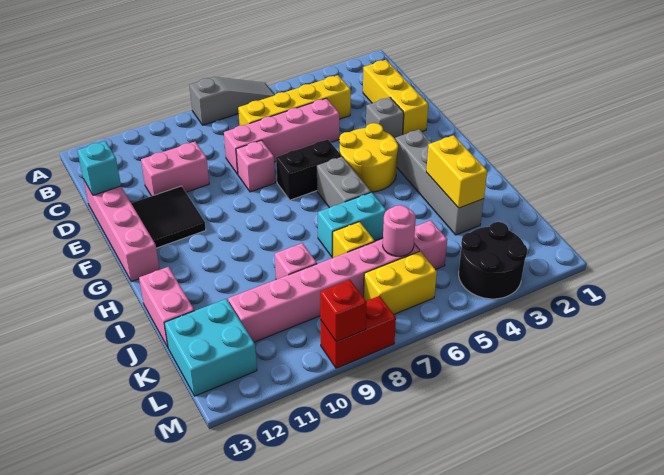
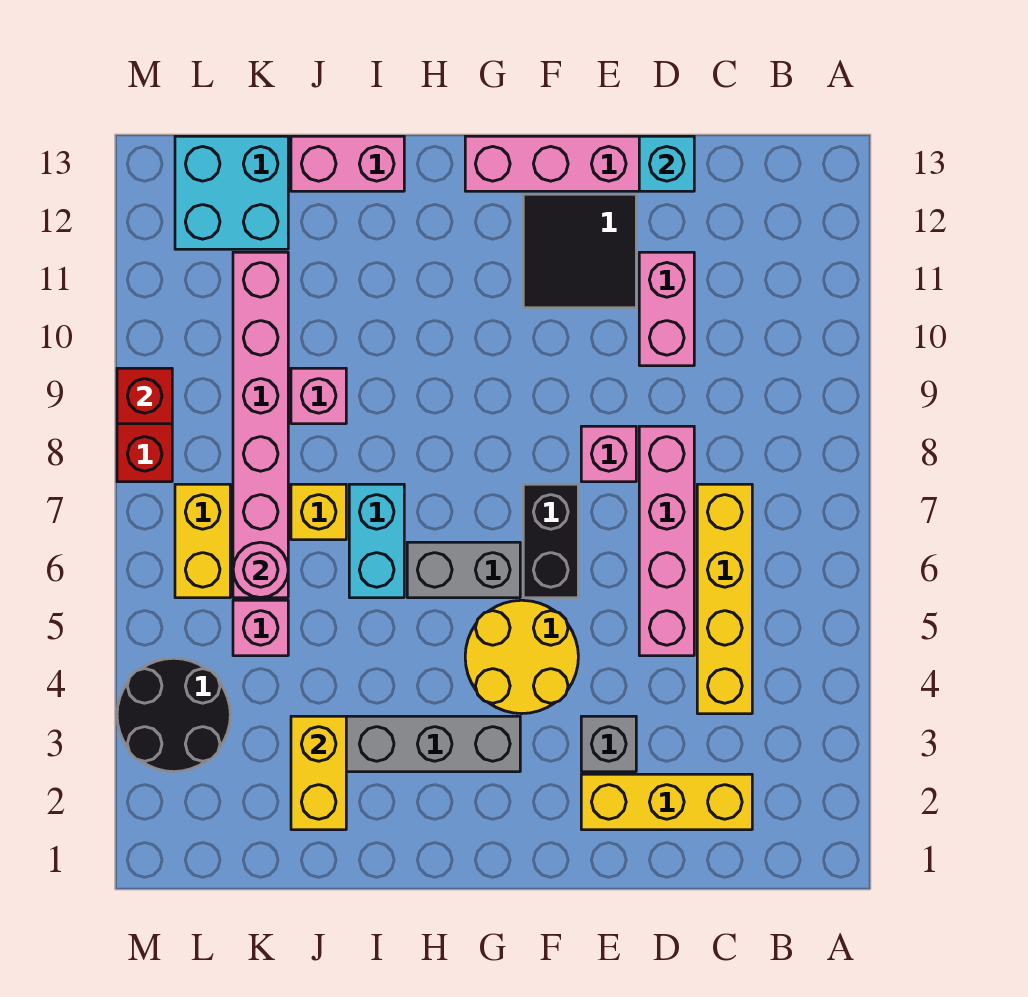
grey slope A6:A8 level 1 top 8 -> none
yellow brick I3:J3 level 2 -> yellow brick J2:J3 level 2

